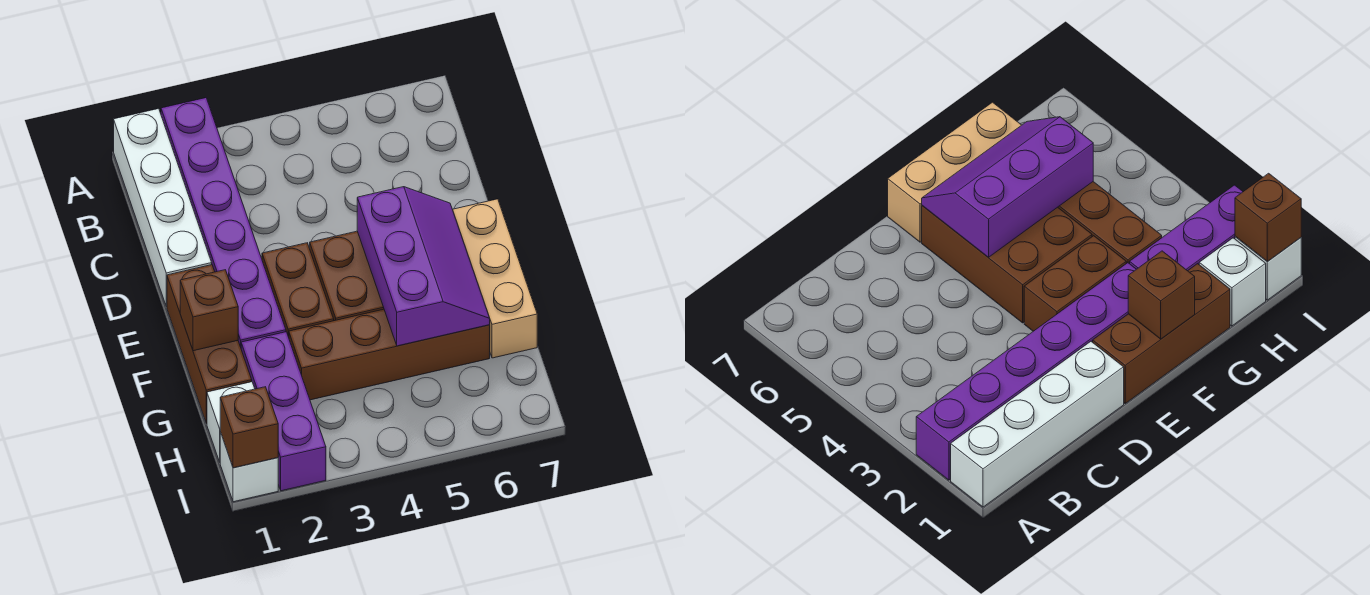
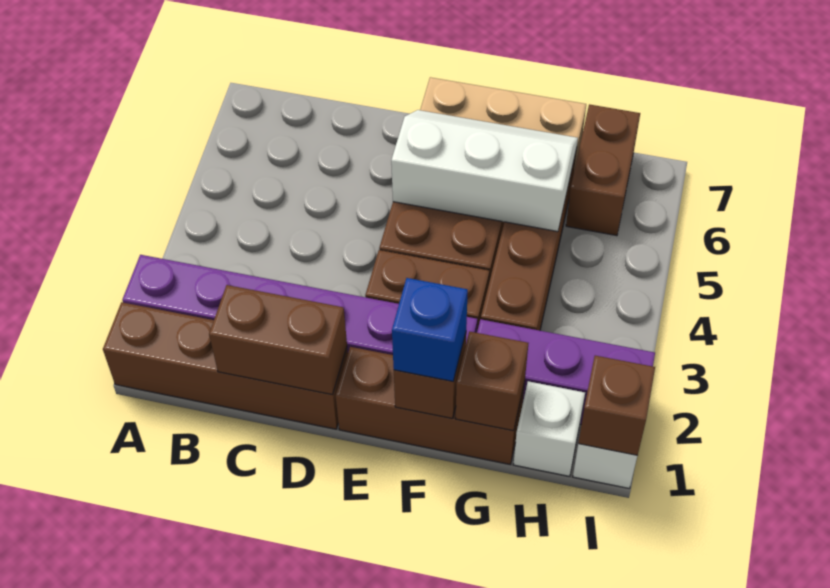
white brick A1:D1 level 1 -> brown brick A1:D1 level 1
none -> brown brick C1:D1 level 2
purple slope E5:G6 level 2 top 5 -> white slope E5:G6 level 2 top 5
none -> blue brick F1 level 3
none -> brown brick G1 level 2
none -> brown brick H6:H7 level 1

